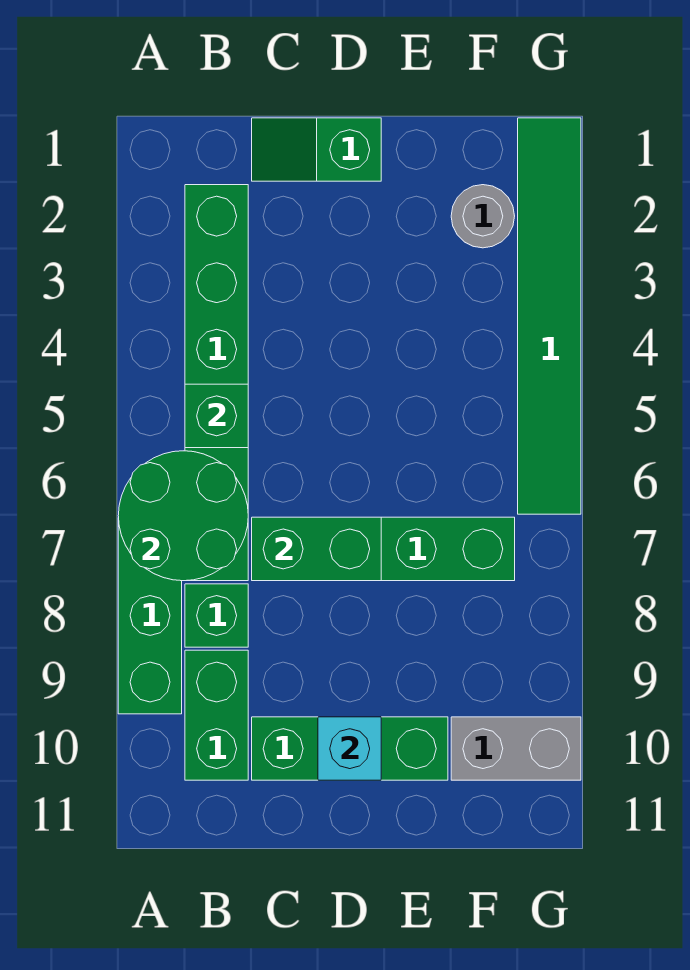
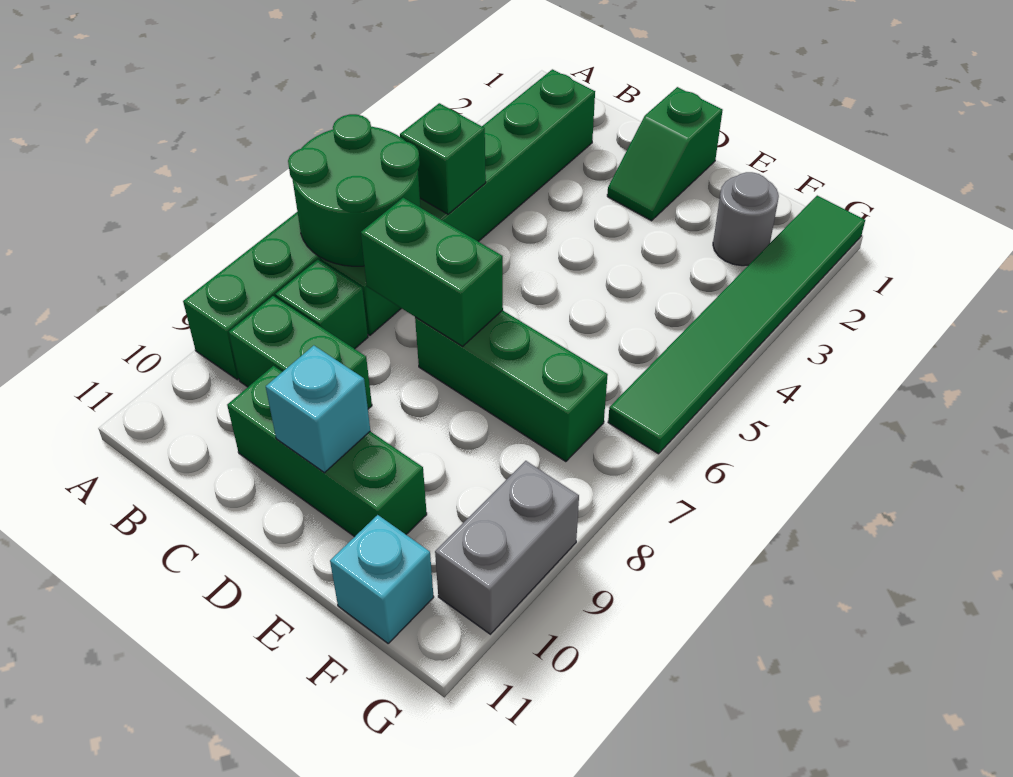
green brick B9:B10 level 1 -> green brick B9:C9 level 1
green slope C1:D1 level 1 top D -> green slope D1:D2 level 1 top 1
grey brick F10:G10 level 1 -> grey brick G9:G10 level 1
none -> cyan brick F11 level 1

